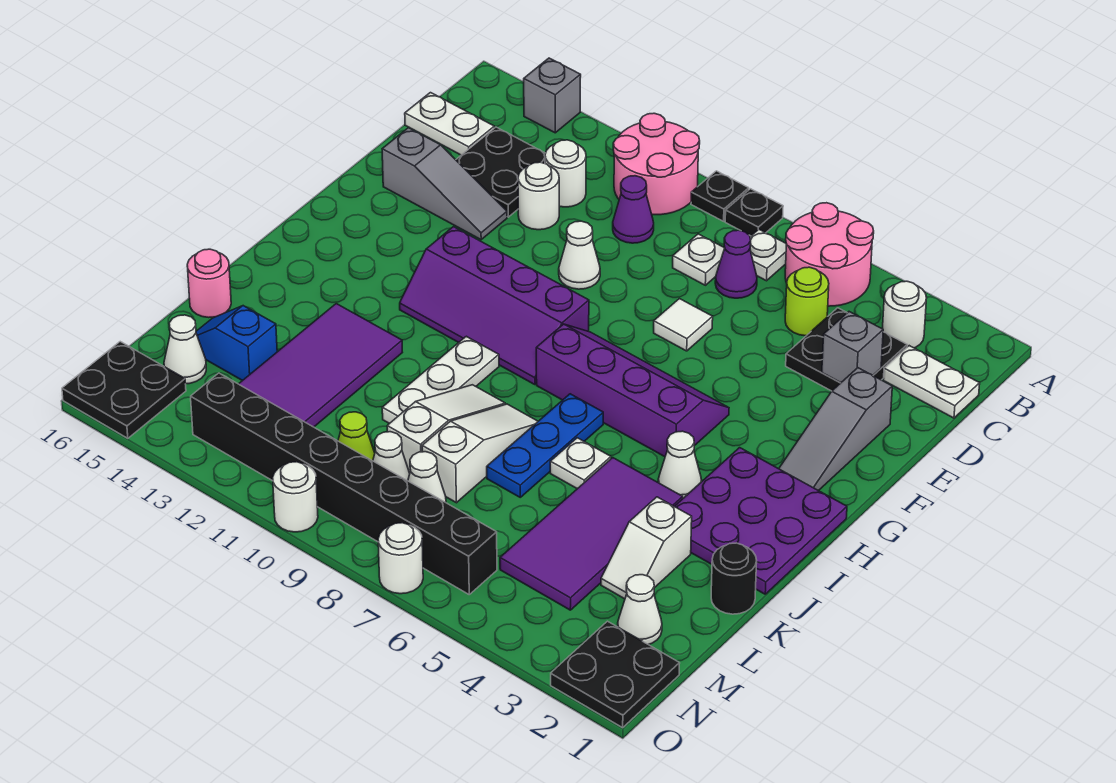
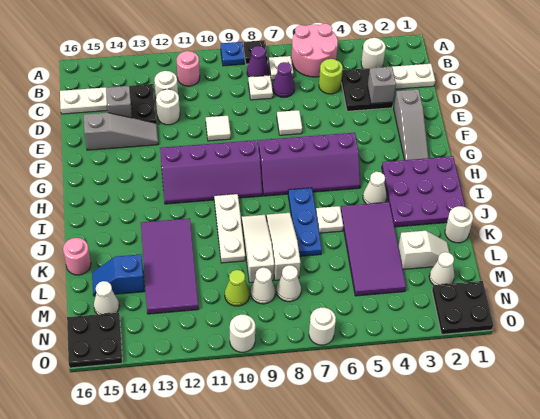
black plate A9 level 1 -> blue plate A9 level 1
pink round brick A10:B11 level 1 -> pink round brick B11 level 1
grey brick A14 level 1 -> grey brick D14 level 2
purple cone C10 level 1 -> purple cone B8 level 1
white cone E10 level 1 -> white tile E10 level 1
purple slope G5:H8 level 1 top H -> purple slope G5:H8 level 1 top G
black round brick K1 level 1 -> white round brick K1 level 1
white slope K3:L3 level 1 top K -> white slope L2:L3 level 1 top 3
black brick N6:N13 level 1 -> none

